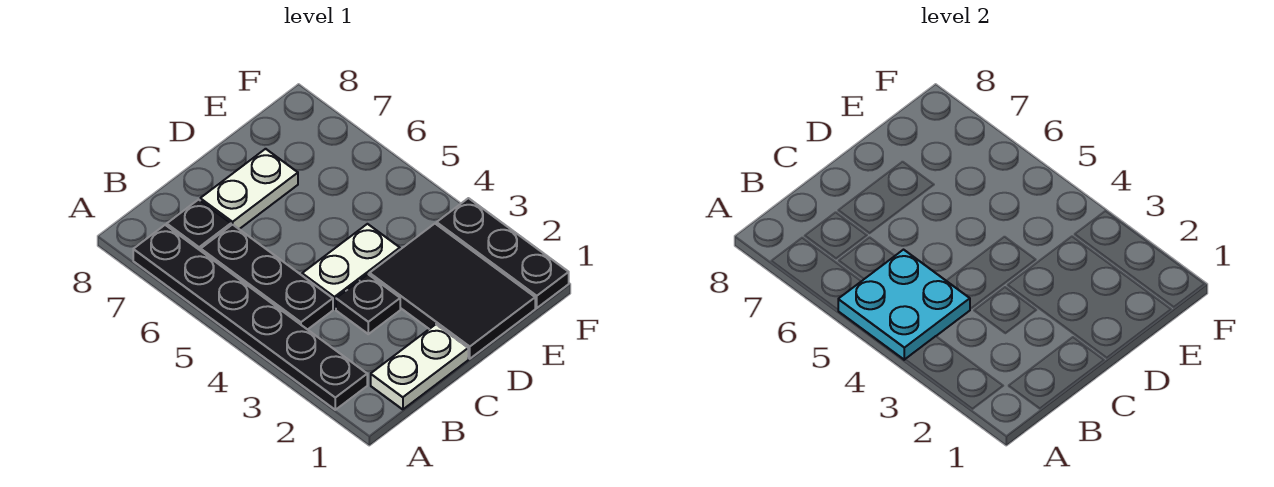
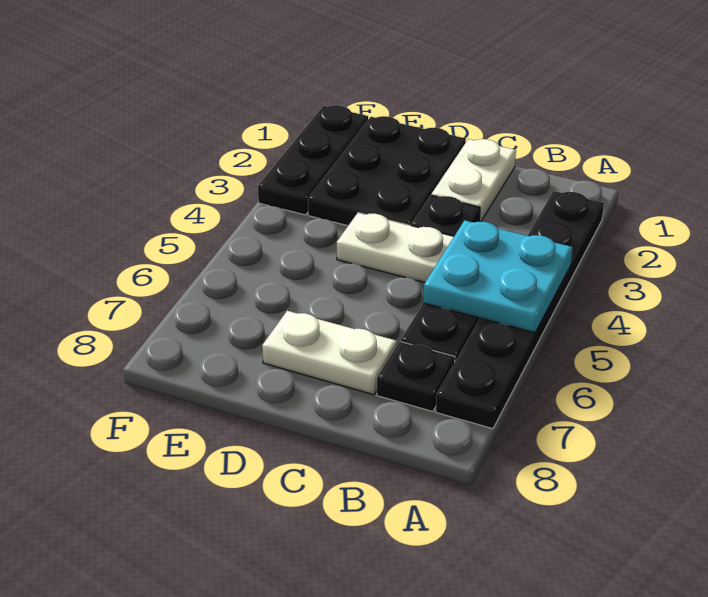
white plate B1:C1 level 1 -> white plate C1:C2 level 1
black tile D1:E3 level 1 -> black plate D1:E3 level 1

